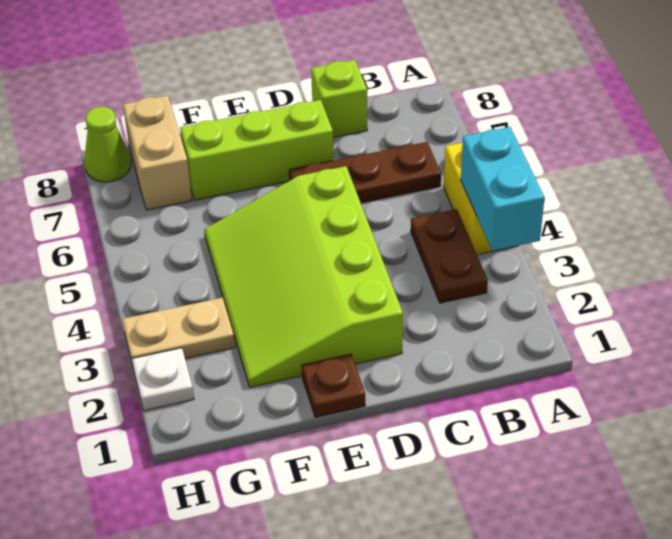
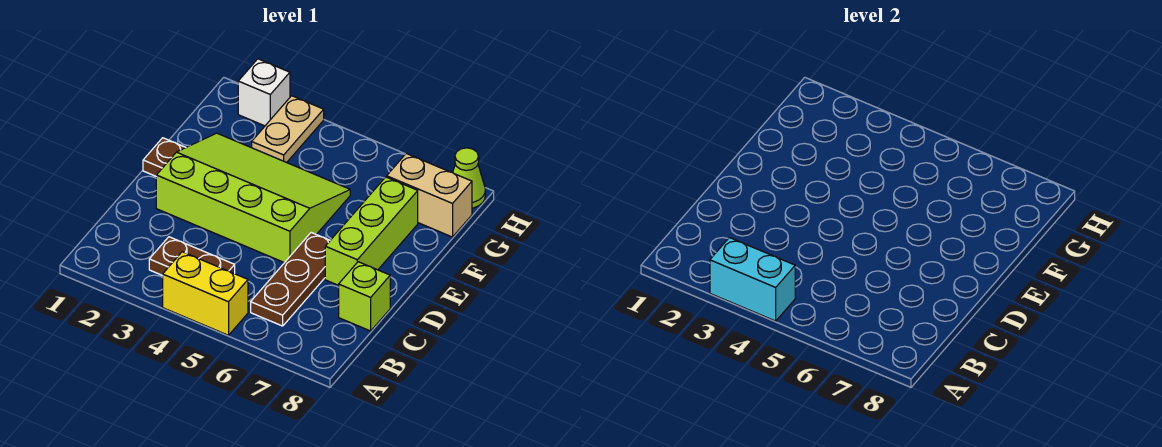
white plate H2 level 1 -> white brick H2 level 1

